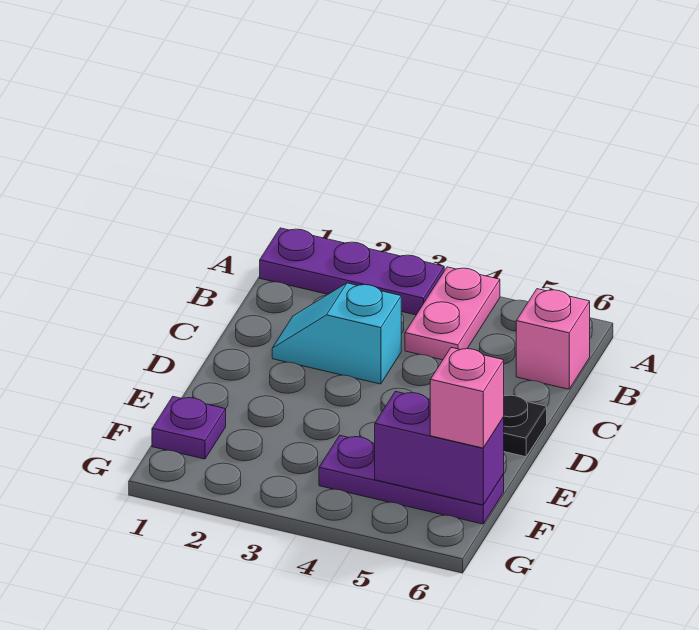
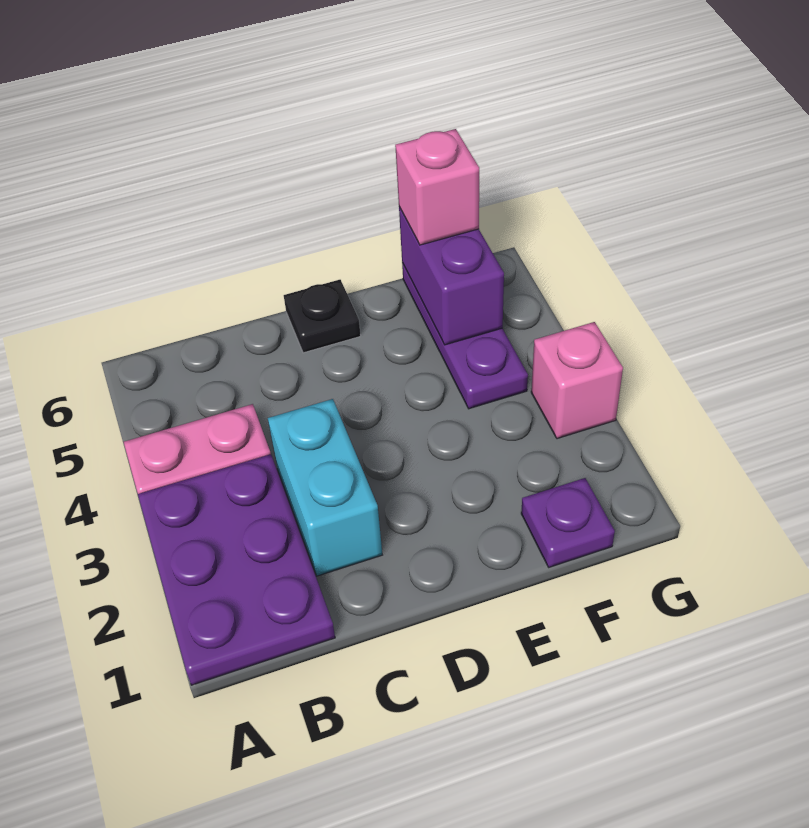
purple plate A1:A3 level 1 -> purple plate A1:B3 level 1
pink brick B6 level 1 -> pink brick G3 level 1
cyan slope C2:C3 level 1 top 3 -> cyan brick C2:C3 level 1

